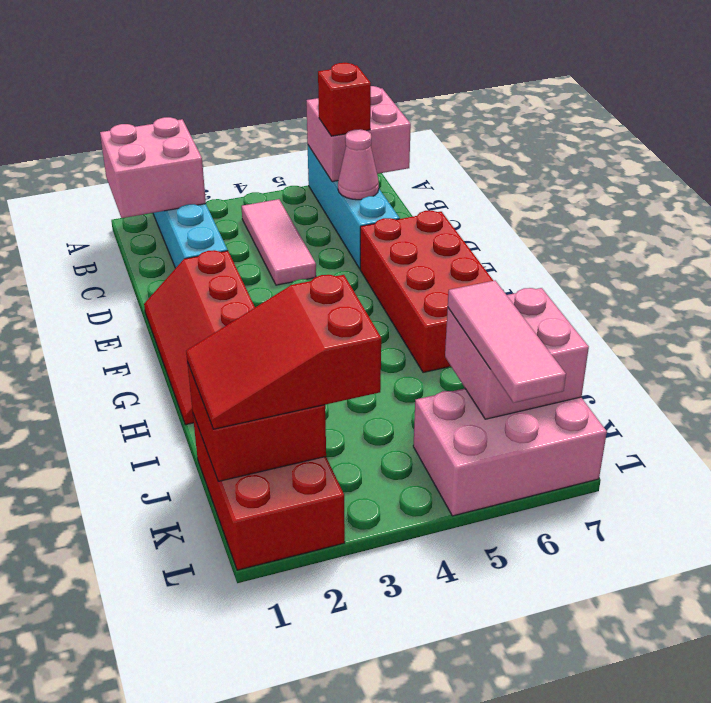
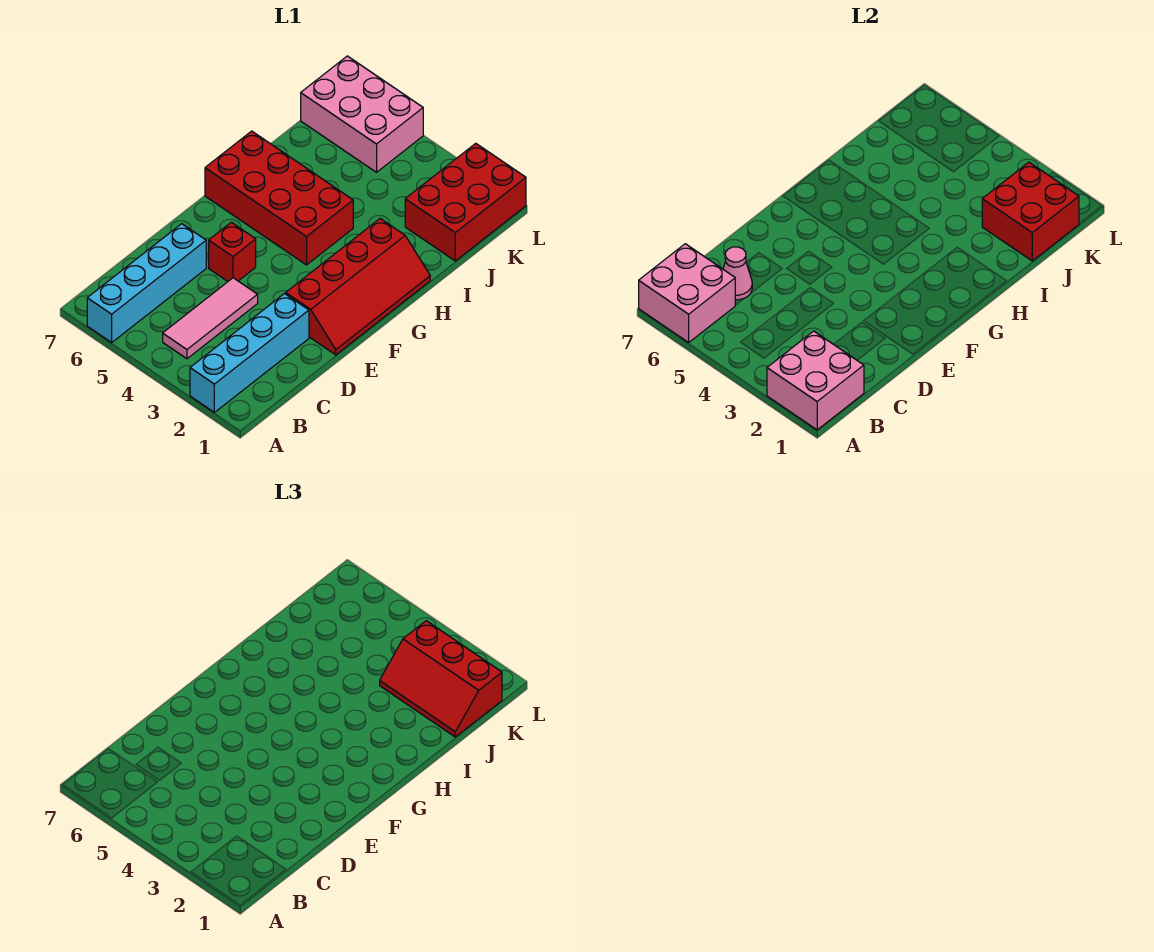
red brick B6 level 3 -> red brick E5 level 1
red brick E6:H7 level 1 -> red brick G4:H7 level 1
red slope J1:K3 level 3 top 3 -> red slope J1:K3 level 3 top K
pink brick J6:K7 level 2 -> none
pink tile J6:L6 level 3 -> none

